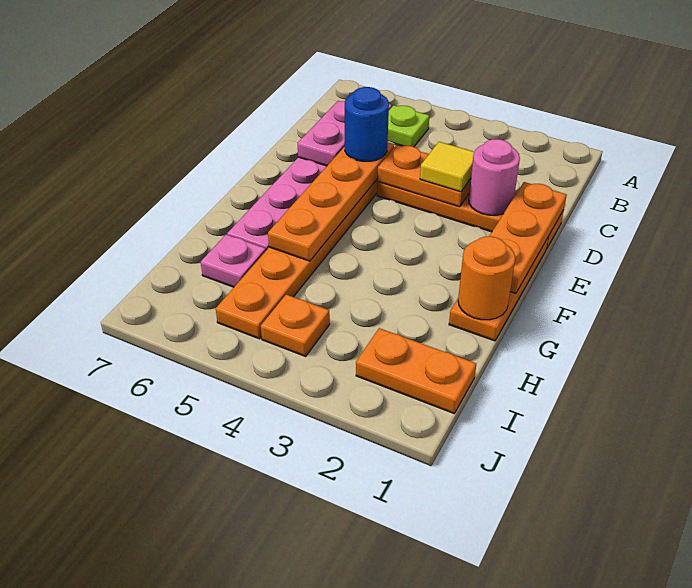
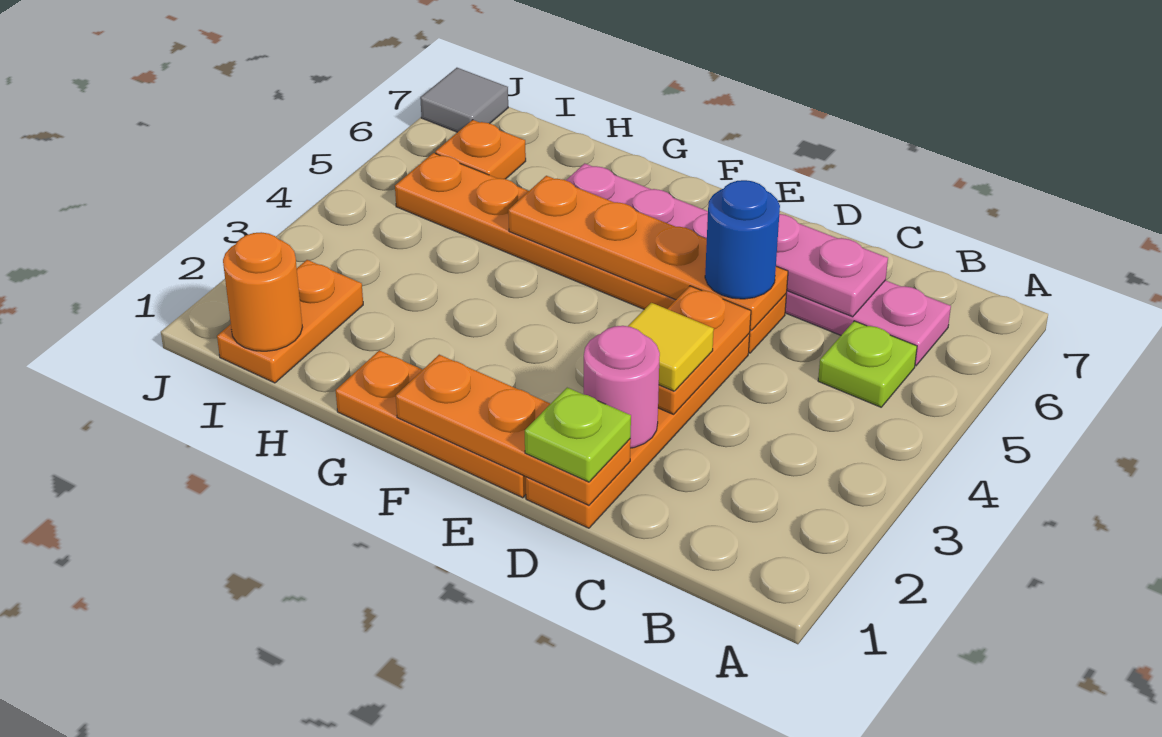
none -> lime plate D1 level 3
orange round brick G1 level 2 -> orange round brick I1 level 2
pink plate H6 level 1 -> none
orange plate I4 level 1 -> orange plate I6 level 1
none -> grey tile J7 level 1

